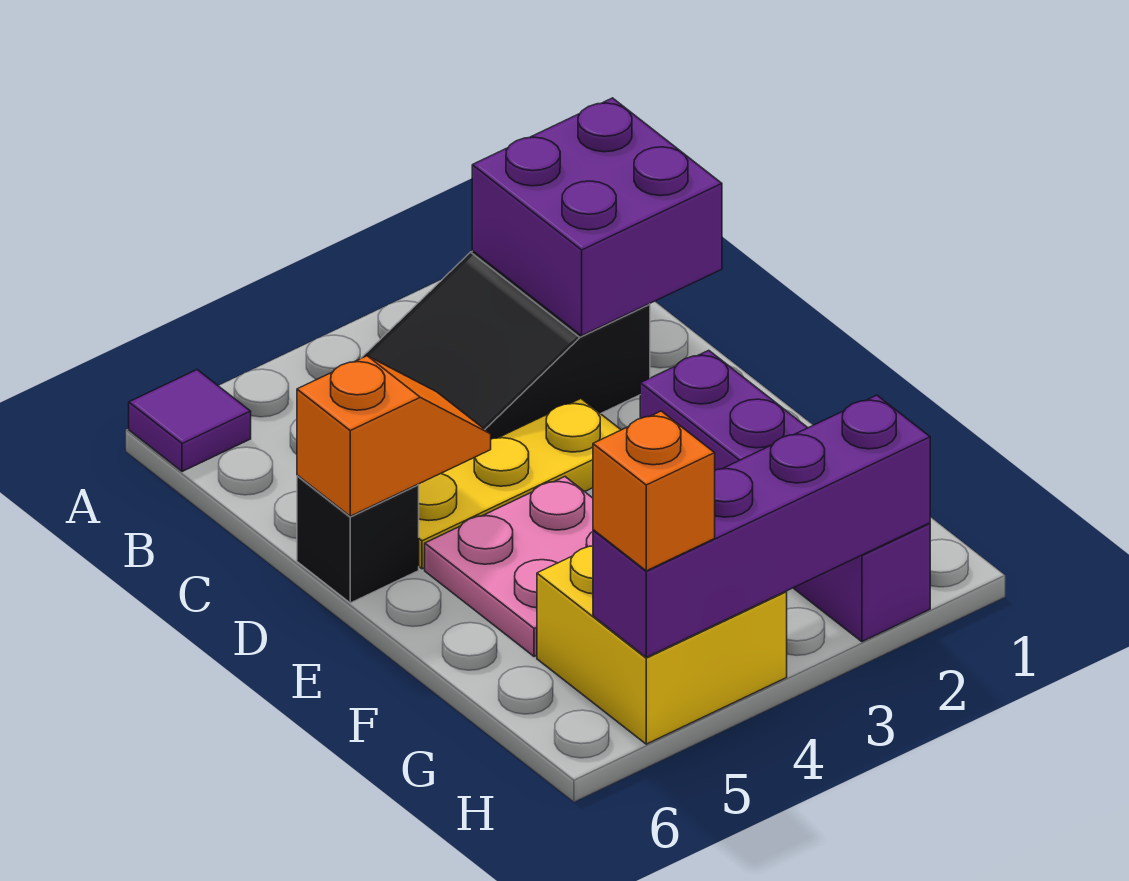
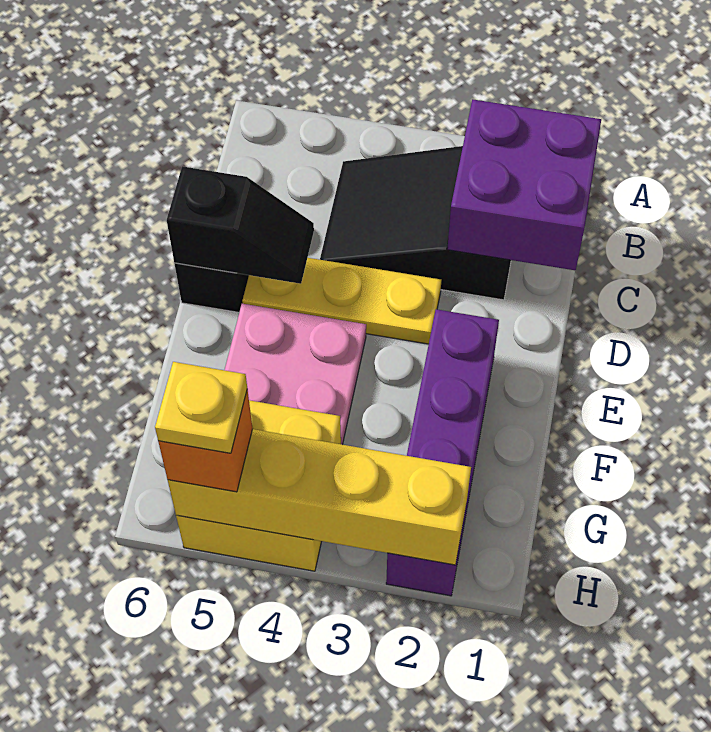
purple tile A6 level 1 -> none
orange slope D5:D6 level 2 top 6 -> black slope D5:D6 level 2 top 6
purple brick H2:H5 level 2 -> yellow brick H2:H5 level 2
none -> yellow plate H5 level 4

